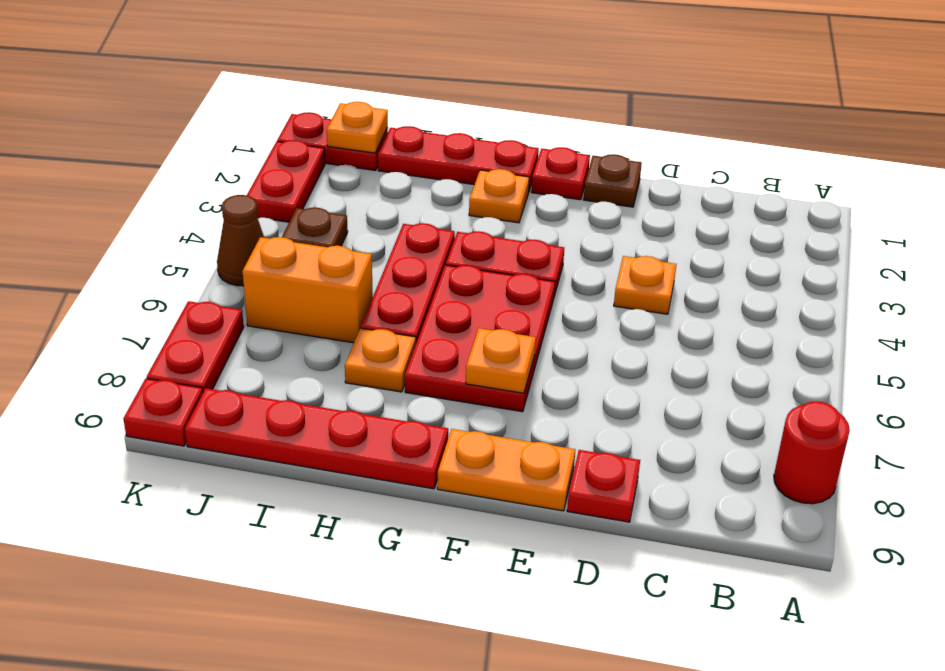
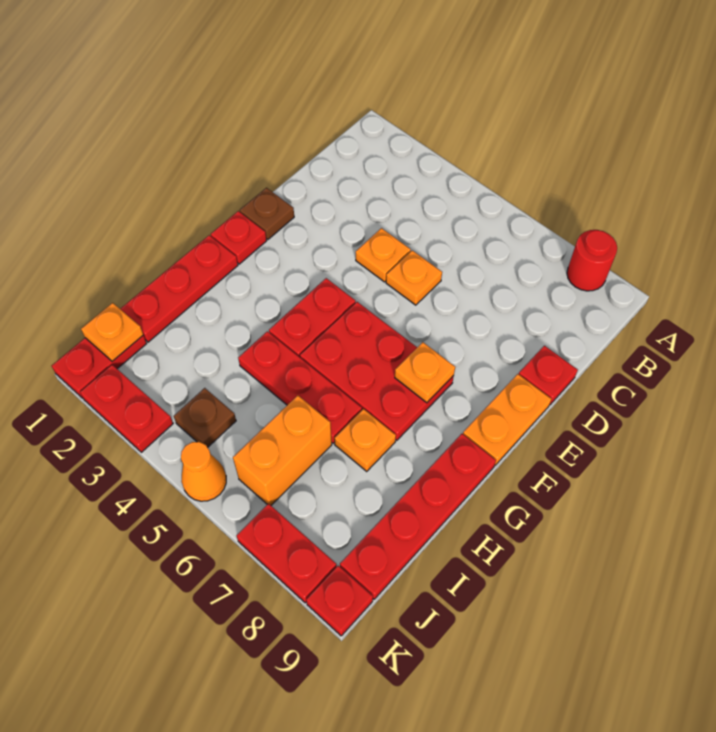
orange plate G2 level 1 -> orange plate D5 level 1
brown cone K5 level 1 -> orange cone K5 level 1

